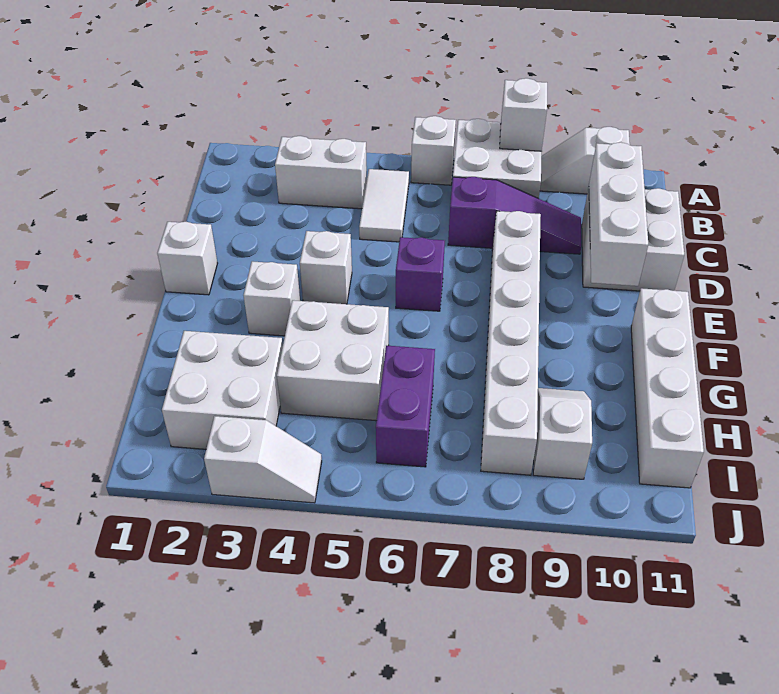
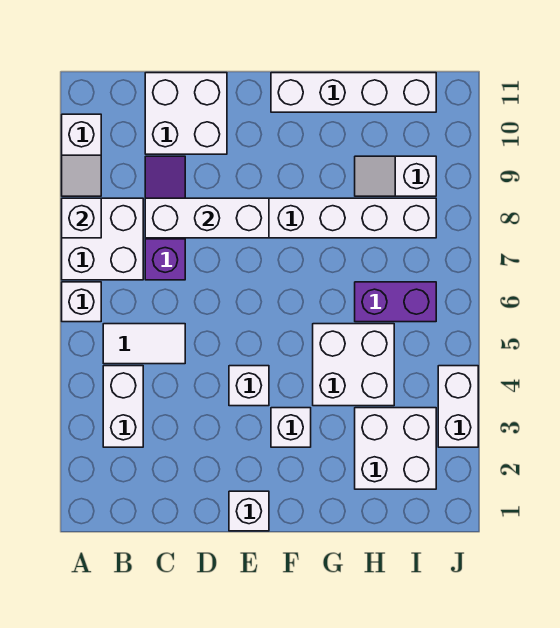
white brick C10:E10 level 2 -> white brick C8:E8 level 2
purple brick E6 level 1 -> none
white slope J3:J4 level 1 top 3 -> white brick J3:J4 level 1

